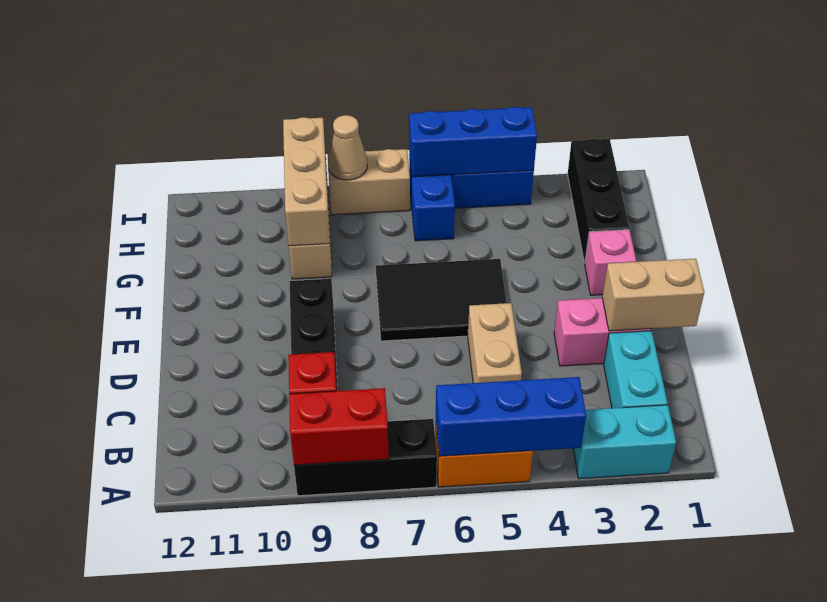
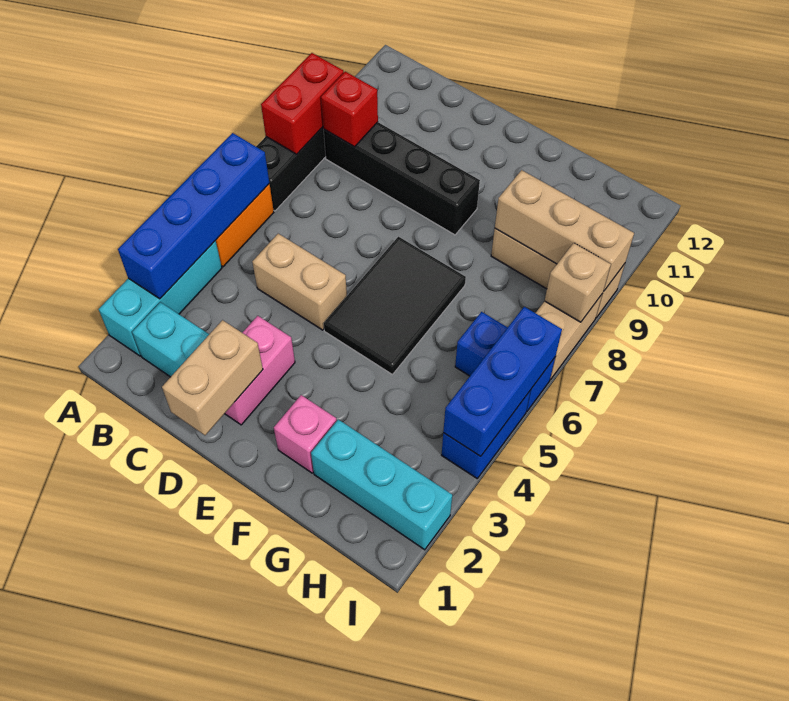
cyan brick A2:A3 level 1 -> cyan brick A2:A4 level 1
blue brick A4:A6 level 2 -> blue brick A3:A6 level 2
black brick G2:I2 level 1 -> cyan brick G2:I2 level 1
tan cone I8 level 2 -> tan brick I8 level 2

